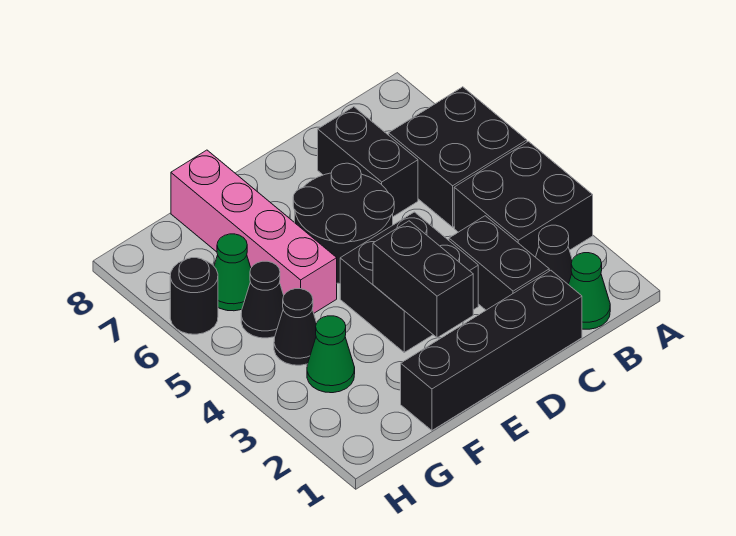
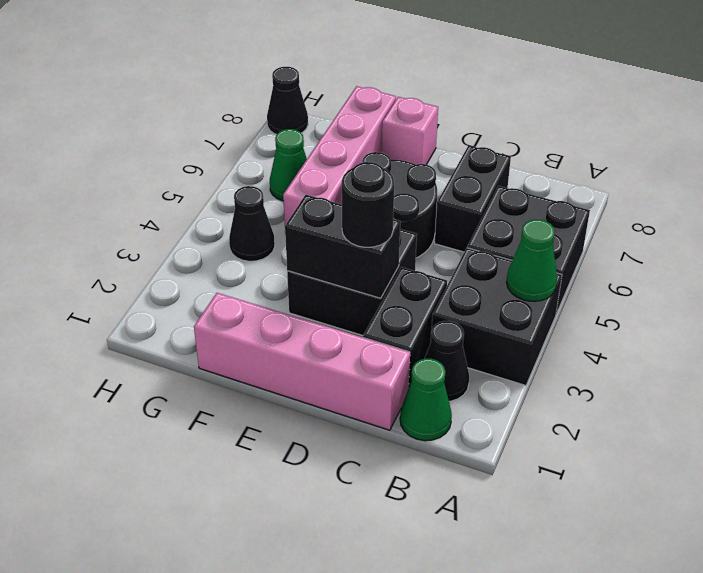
black brick C1:F1 level 1 -> pink brick C1:F1 level 1
black brick E2:E3 level 2 -> black brick D3:E3 level 2
none -> pink brick E8 level 1
green cone G3 level 1 -> green cone A4 level 2
black cone G5 level 1 -> black cone H8 level 1
black round brick H6 level 1 -> black round brick D3 level 3

